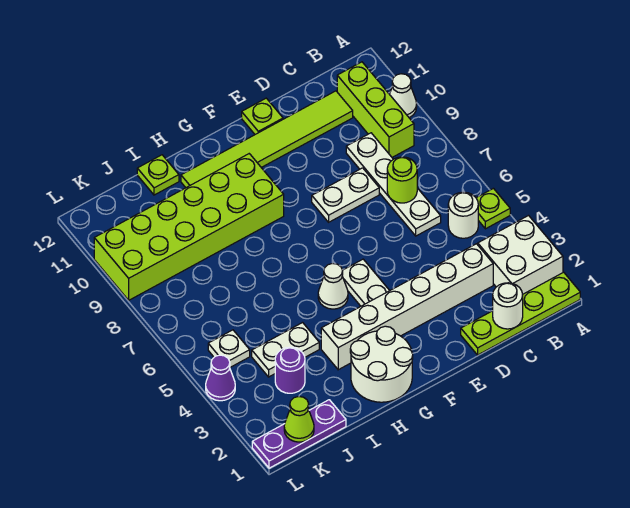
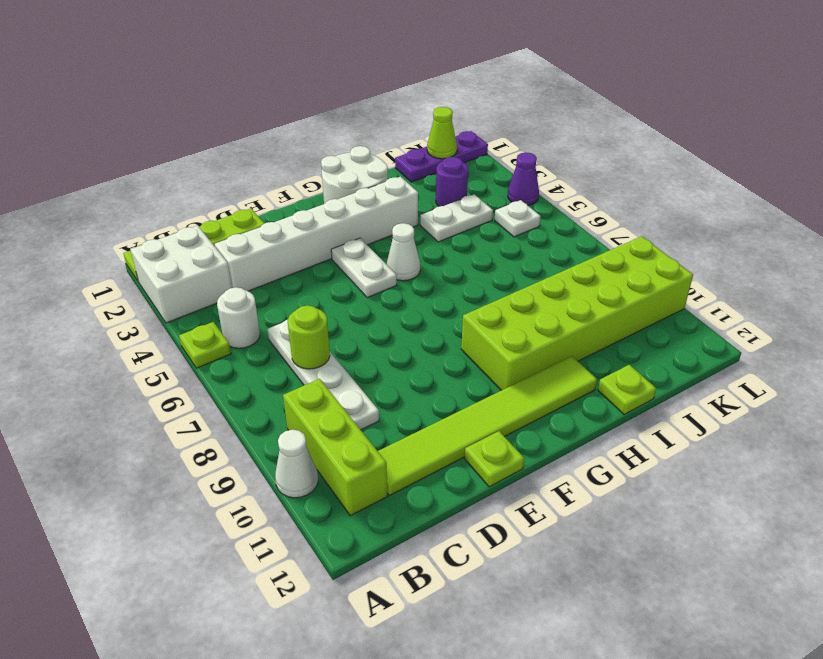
white round brick C1 level 2 -> none
white plate D8:E8 level 1 -> none

